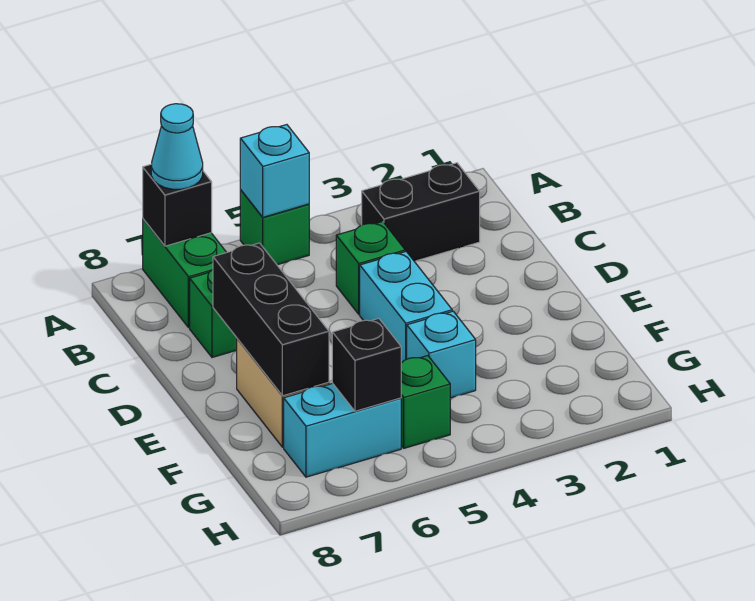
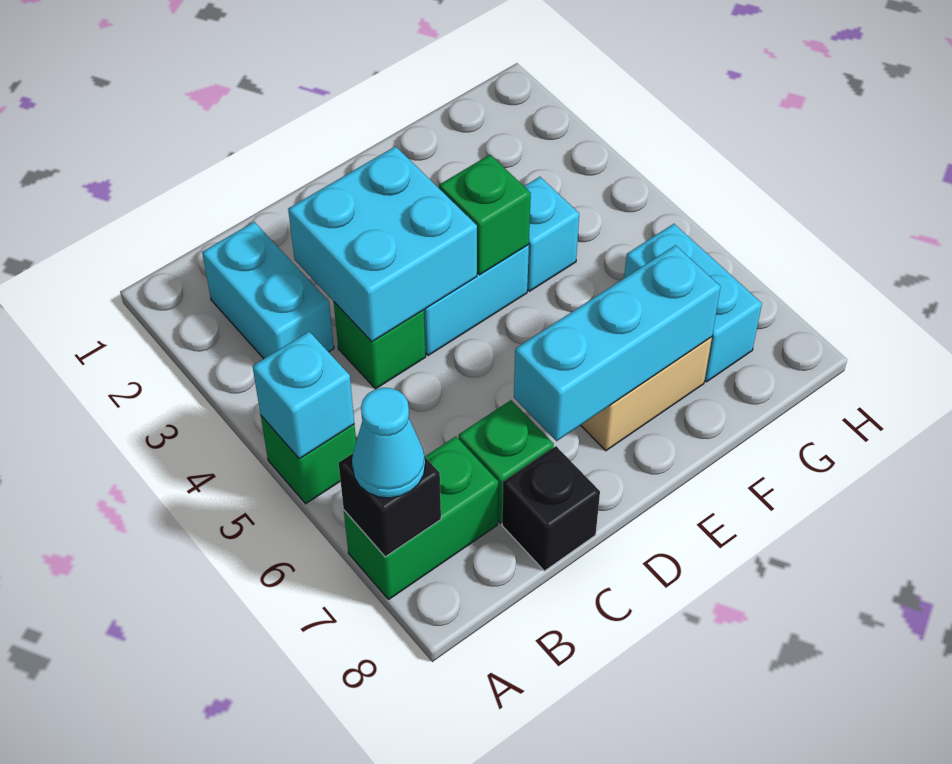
black brick B2:B3 level 1 -> cyan brick B2:B3 level 1
none -> cyan brick C3:D4 level 2
black brick D7:F7 level 2 -> cyan brick D7:F7 level 2
green brick G5 level 1 -> green brick E4 level 2
black brick G6 level 2 -> black brick C8 level 1

